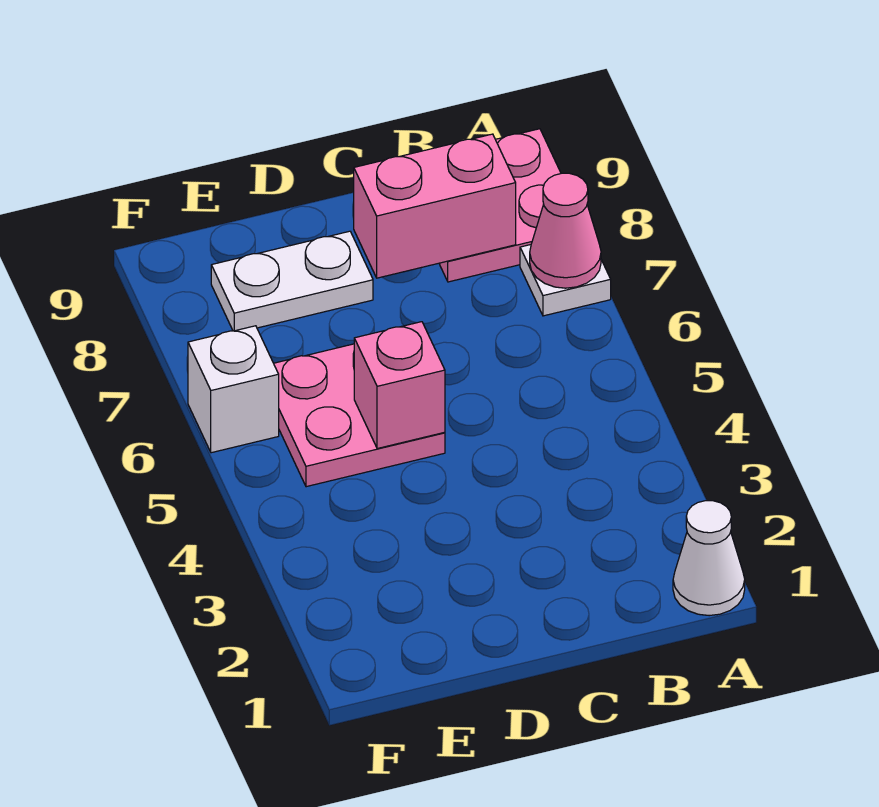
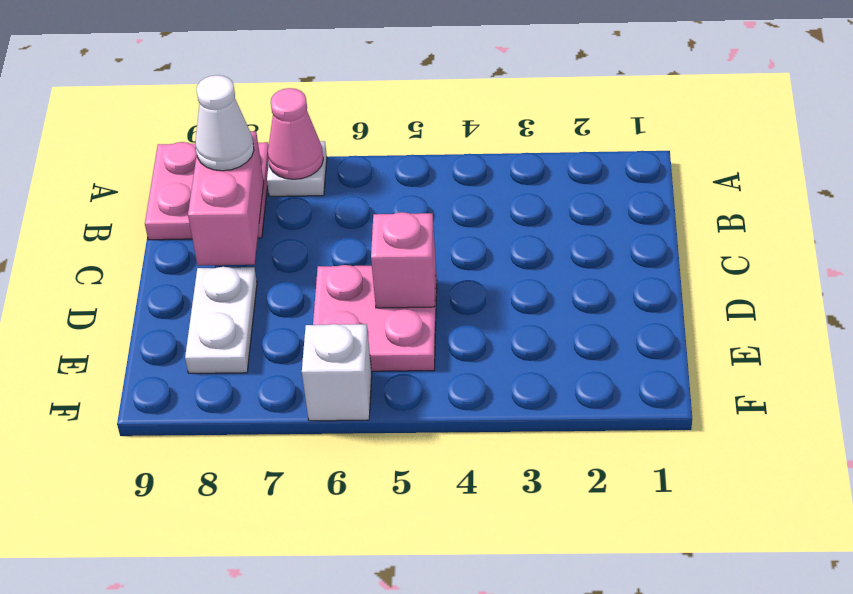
white cone A1 level 1 -> white cone B8 level 3

